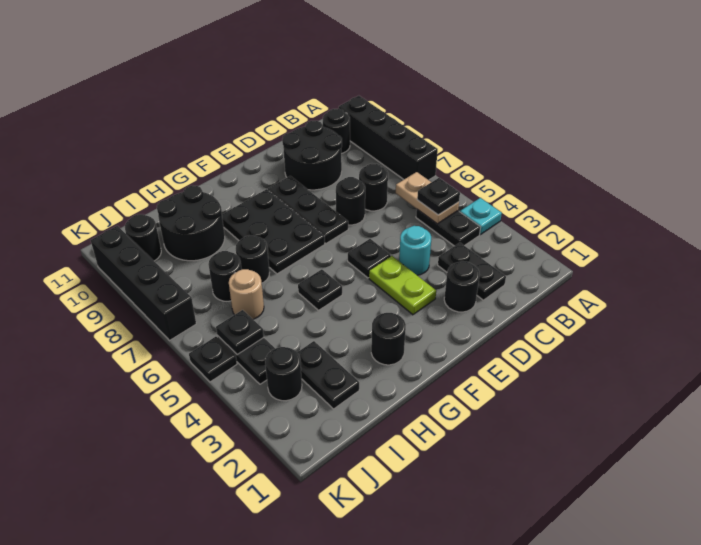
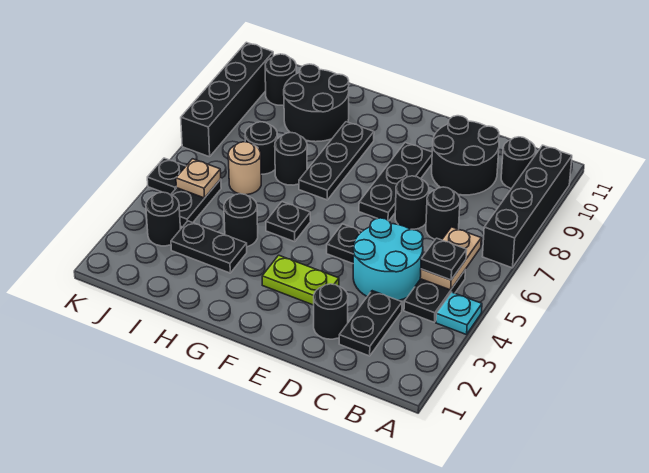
cyan round brick D4 level 1 -> cyan round brick C4:D5 level 1
lime plate E3:E4 level 1 -> lime plate E3:F3 level 1
black plate F7:G9 level 1 -> black plate G7:G9 level 1
black round brick G2 level 1 -> black round brick H4 level 1
black plate I2:I3 level 1 -> black plate H3:I3 level 1
black plate J5 level 2 -> tan plate J5 level 2

